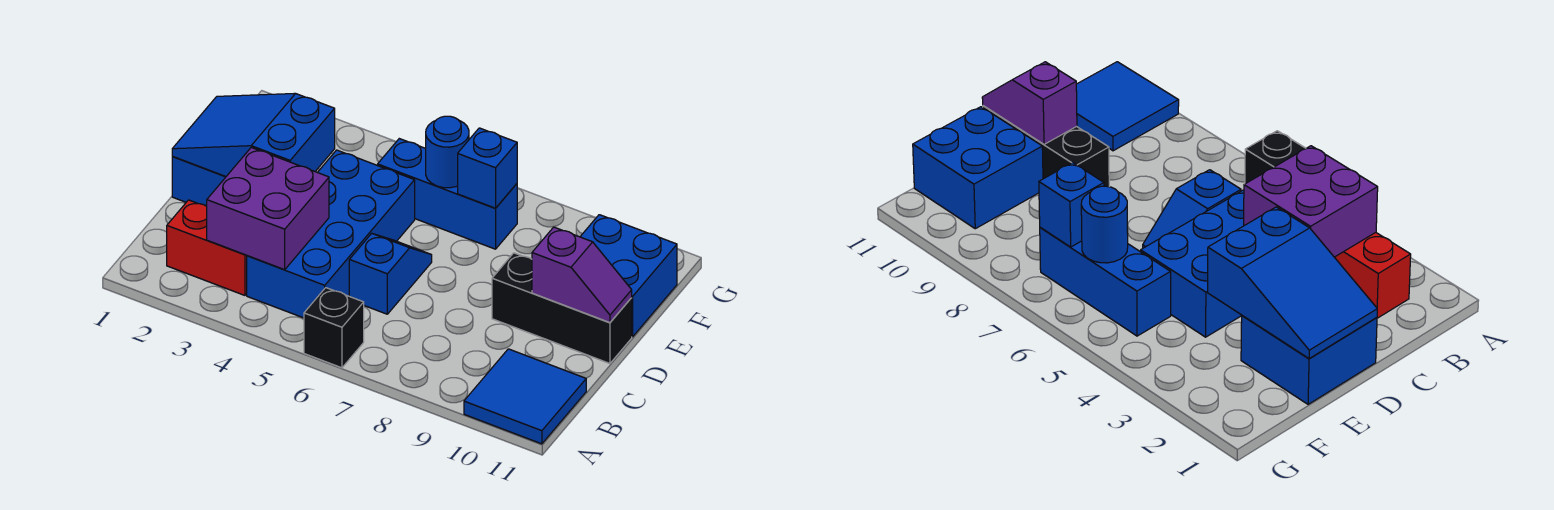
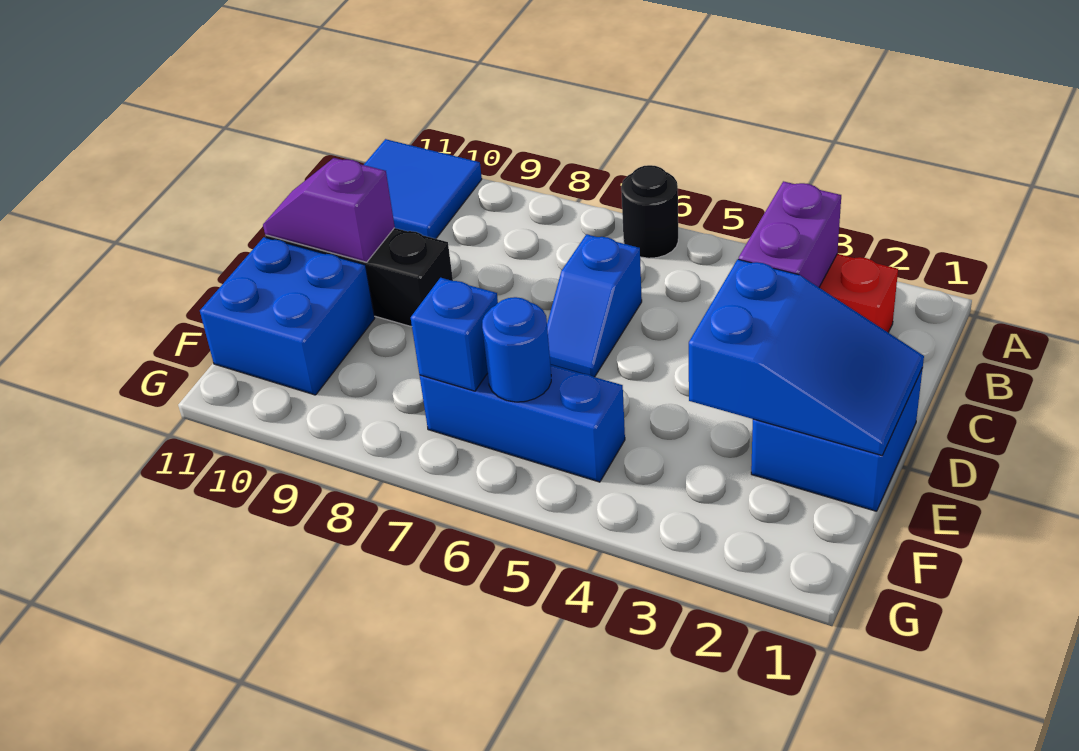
black brick A6 level 1 -> black round brick A6 level 1
purple brick B3:C4 level 2 -> purple brick B3:C3 level 2
blue brick B4:E5 level 1 -> none

